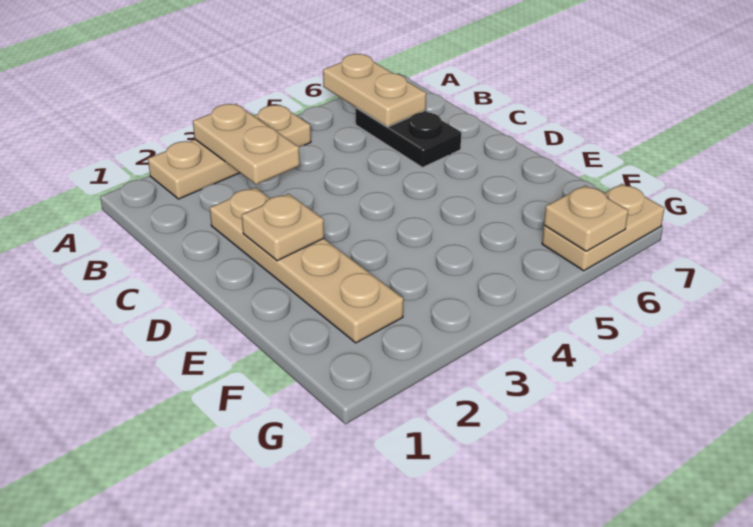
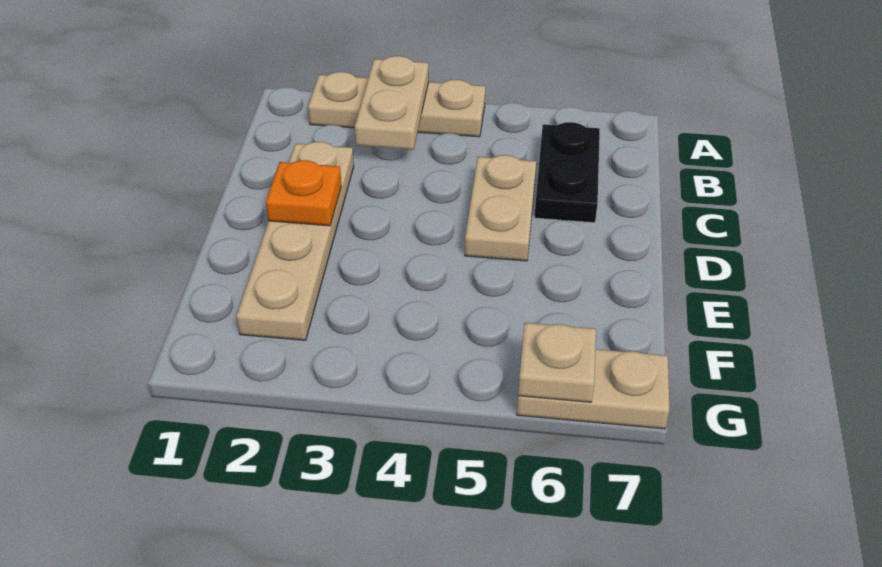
tan plate A6:B6 level 2 -> tan plate C5:D5 level 1
tan plate D2 level 2 -> orange plate D2 level 2

